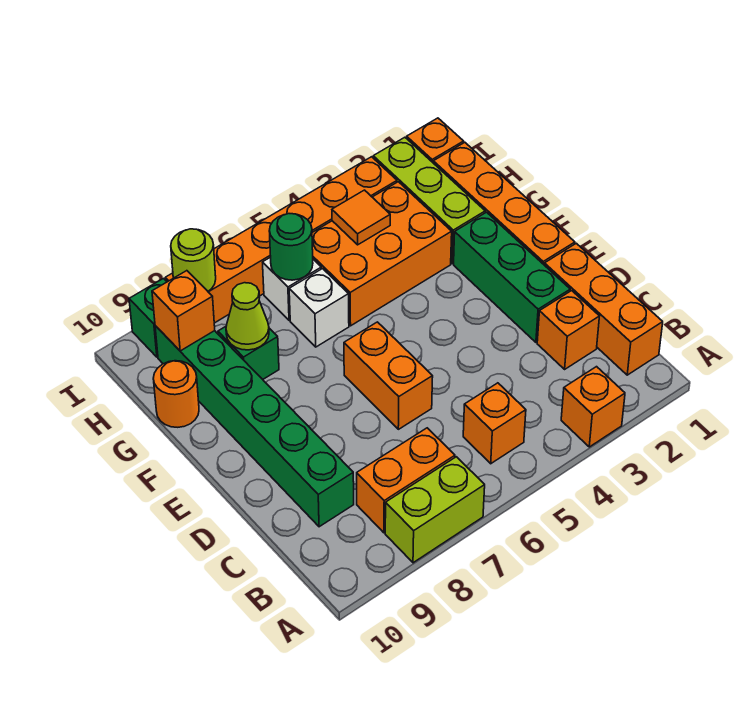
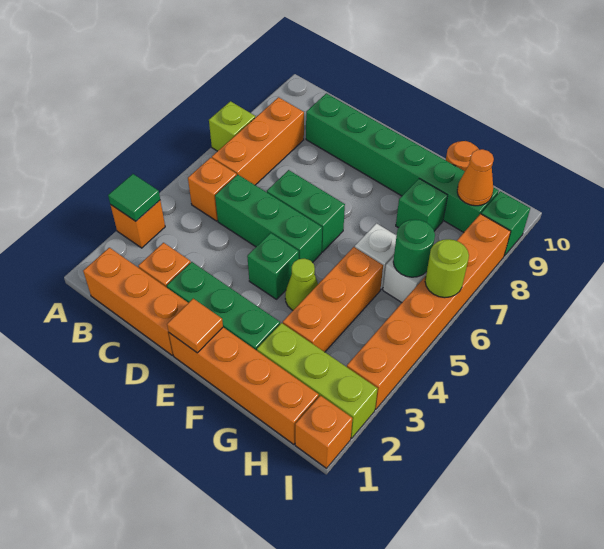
none -> green tile A3 level 2
lime brick A7:A8 level 1 -> lime brick A7 level 1
orange brick B7:B8 level 1 -> orange brick B6:B8 level 1
none -> green brick C5:E5 level 1
orange brick D6:E6 level 1 -> green brick D6:E6 level 1
none -> green brick E4 level 1
orange brick G3:H5 level 1 -> orange brick G3:G5 level 1
lime cone G8 level 2 -> lime cone F4 level 1
orange tile H4 level 2 -> orange tile E1 level 2
orange brick H9 level 2 -> orange cone H9 level 2
lime round brick I8 level 2 -> lime round brick I6 level 2

